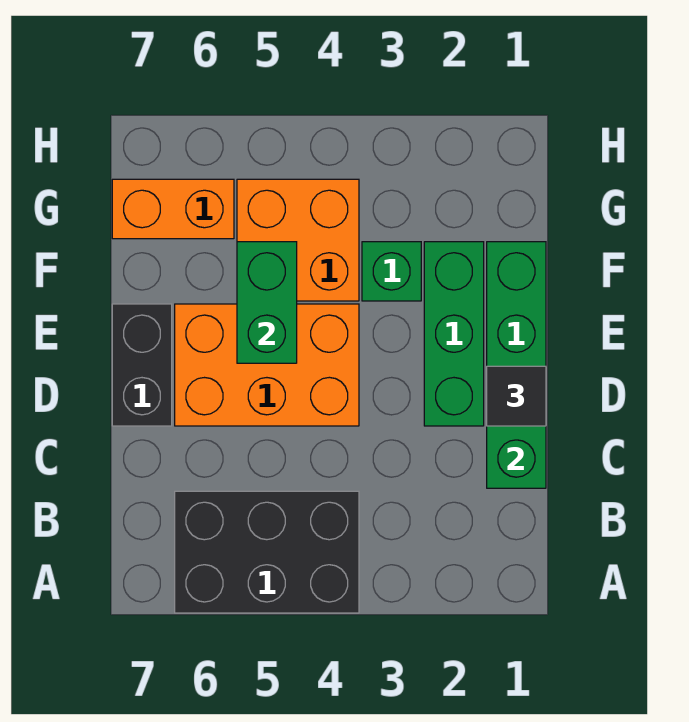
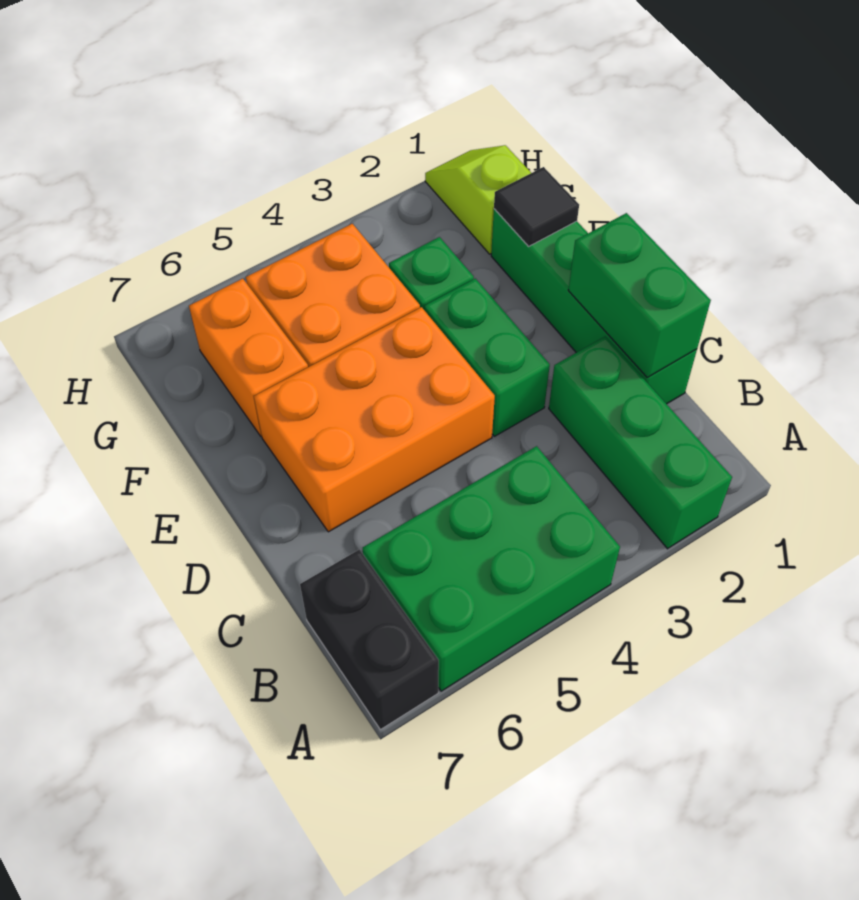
black brick A4:B6 level 1 -> green brick A4:B6 level 1
black tile D1 level 3 -> black tile F1 level 2
green brick D2:F2 level 1 -> green brick A2:C2 level 1
black brick D7:E7 level 1 -> black brick A7:B7 level 1
green brick E5:F5 level 2 -> green brick D3:E3 level 1
none -> lime slope G1:H1 level 1 top G
orange brick G6:G7 level 1 -> orange brick F6:G6 level 1

